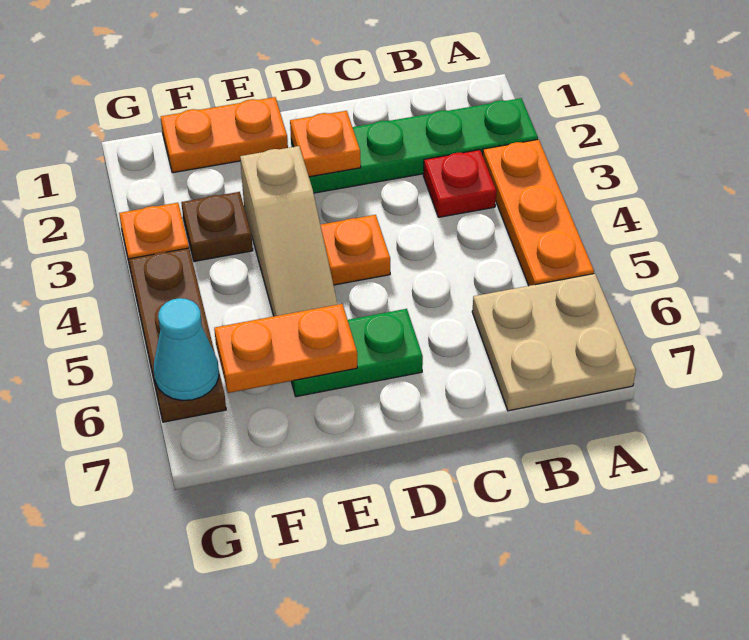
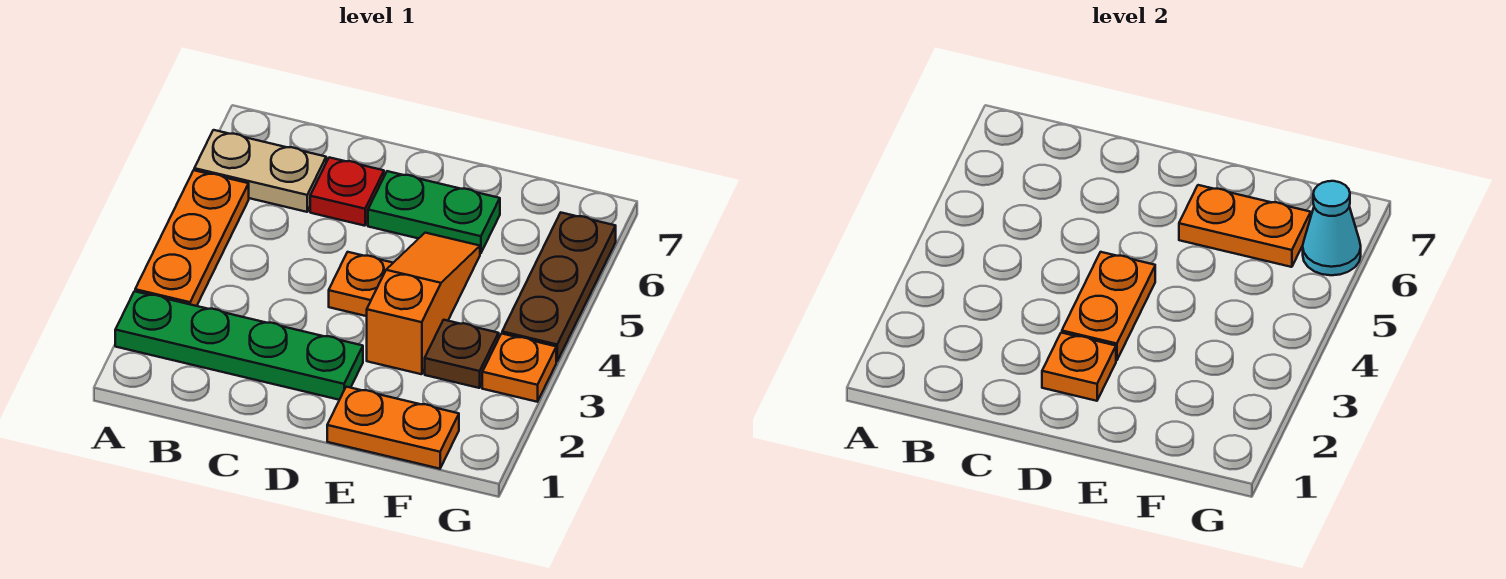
tan plate A6:B7 level 1 -> tan plate A6:B6 level 1
red plate B3 level 1 -> red plate C6 level 1
none -> orange plate D3:D4 level 2
tan slope E3:E5 level 1 top 3 -> orange slope E3:E5 level 1 top 3

